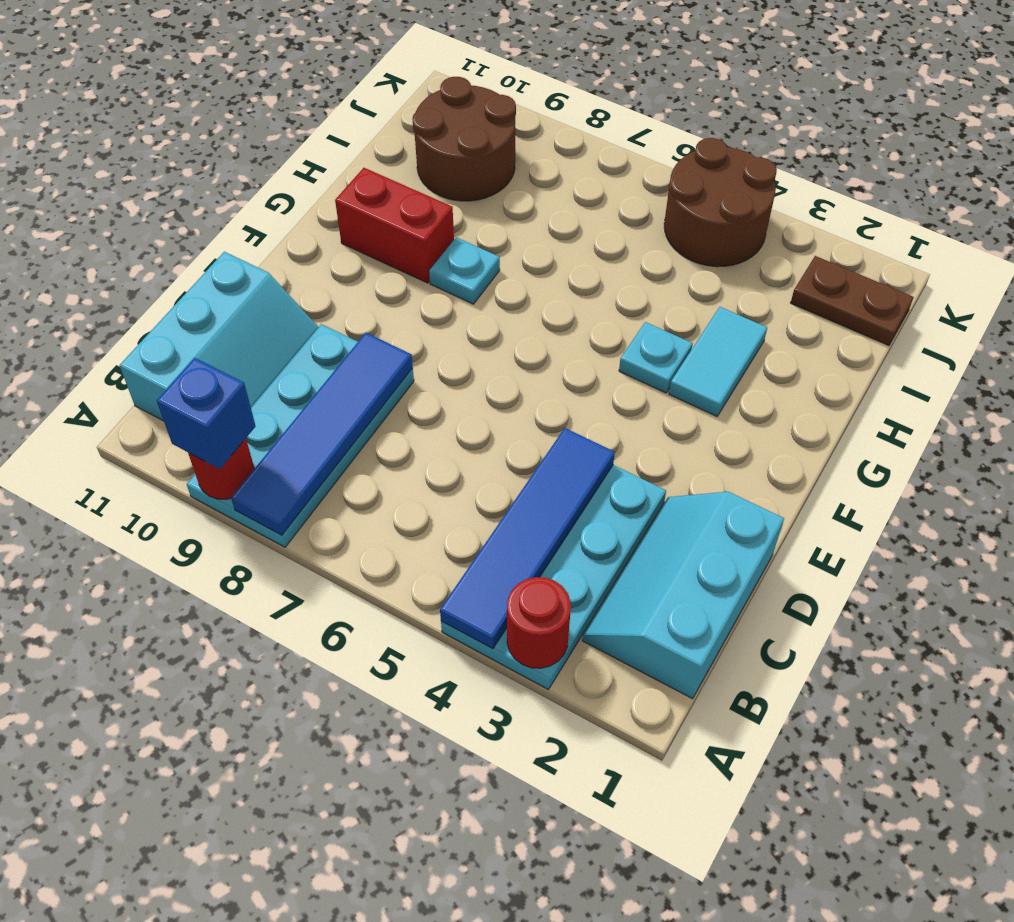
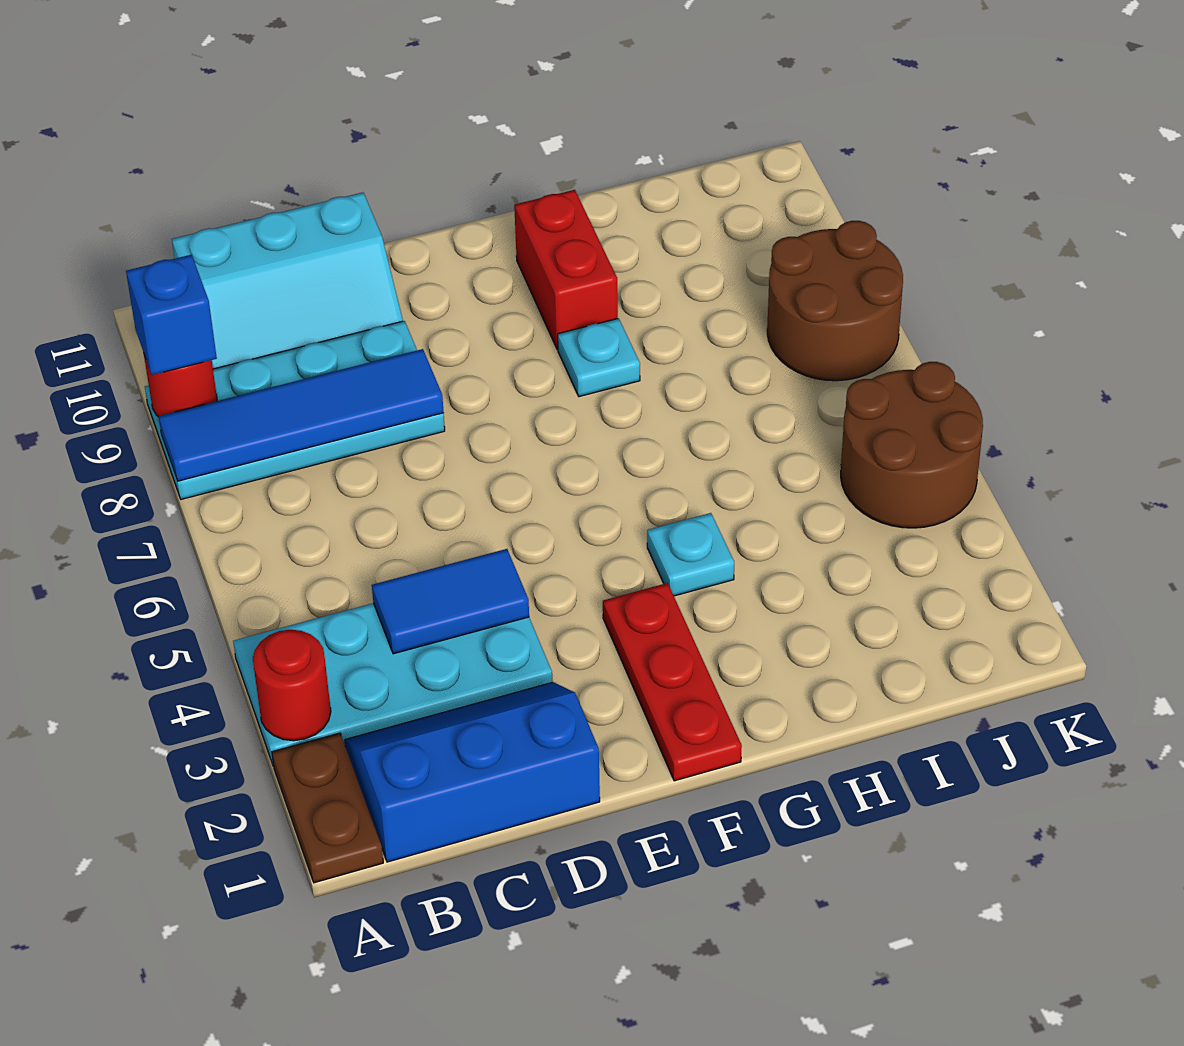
blue tile A4:D4 level 2 -> blue tile C4:D4 level 2
cyan slope B1:D2 level 1 top 1 -> blue slope B1:D2 level 1 top 1
none -> red plate F1:F3 level 1
cyan tile G3:H3 level 1 -> none
brown round brick I9:J10 level 1 -> brown round brick J7:K8 level 1
brown plate J1:J2 level 1 -> brown plate A1:A2 level 1

